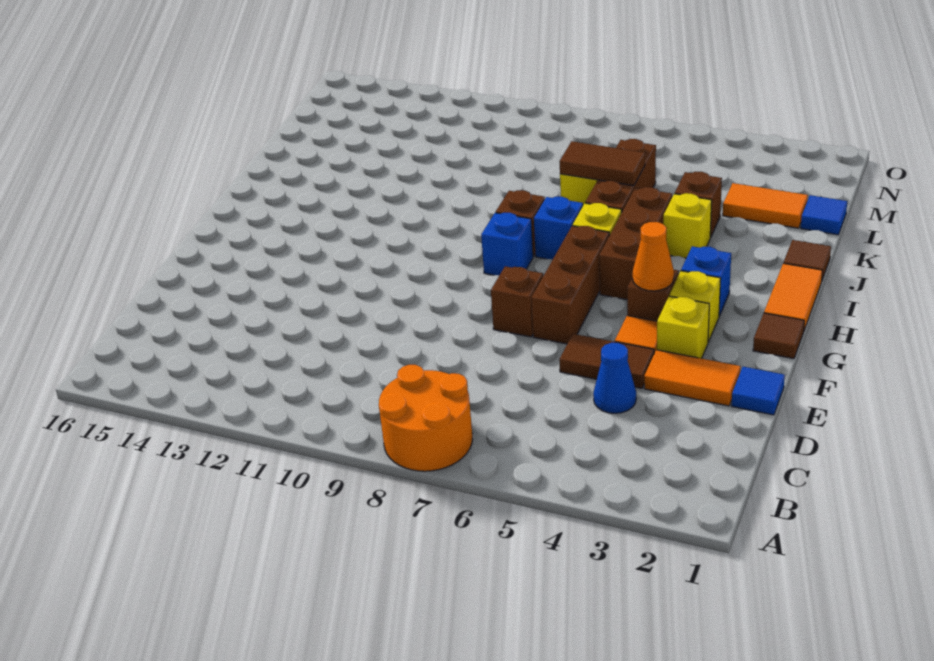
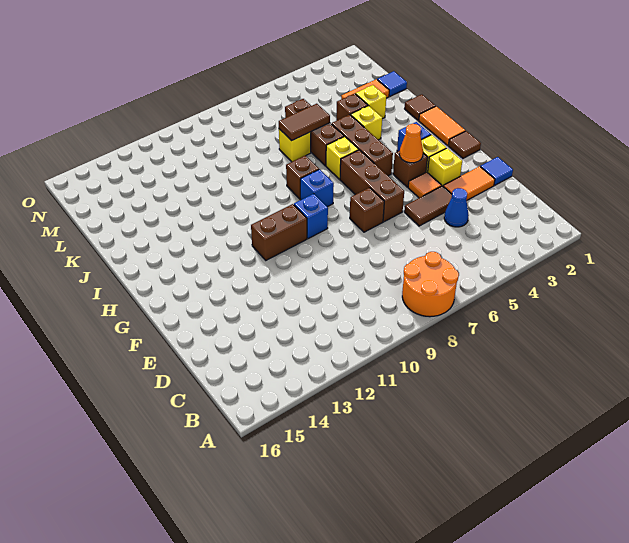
none -> brown brick G10:G11 level 1
blue brick I7 level 1 -> blue brick G9 level 1
none -> yellow brick K3 level 1

